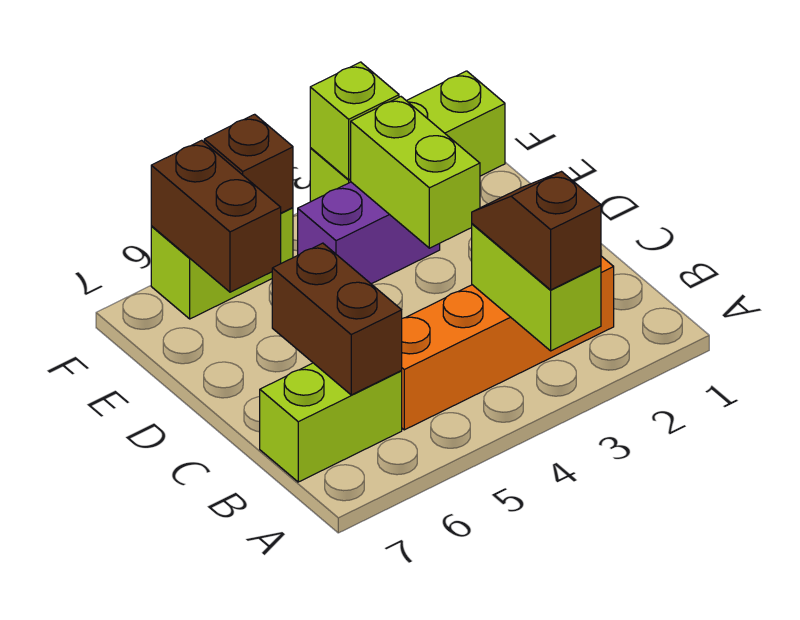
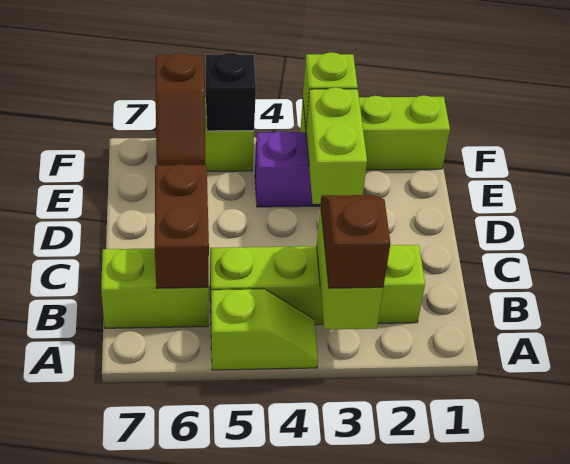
none -> lime slope A4:A5 level 1 top 5
orange brick B2:B5 level 1 -> lime brick B2:B5 level 1
brown brick E6:F6 level 2 -> brown slope E6:F6 level 2 top F
brown brick F5 level 2 -> black brick F5 level 2

